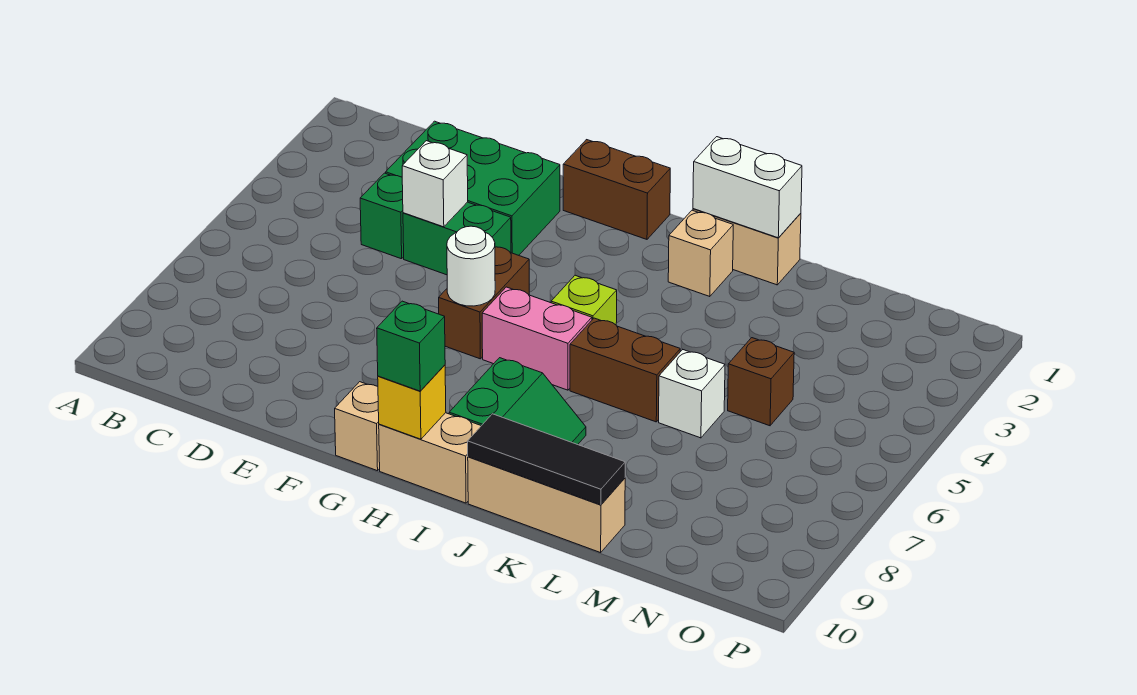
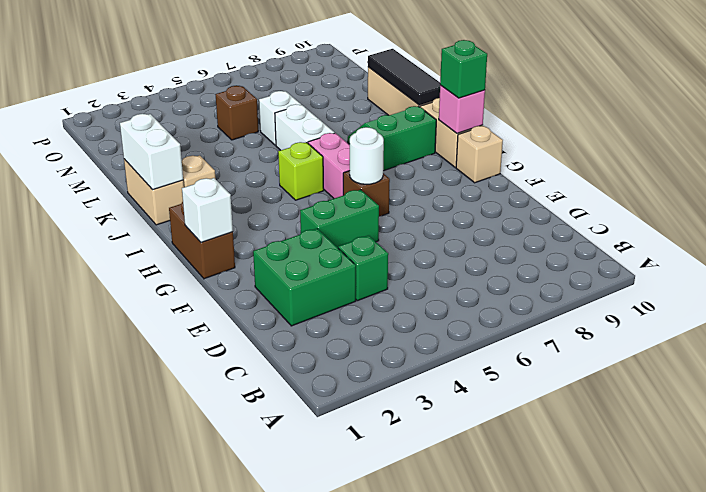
green brick D2:F3 level 1 -> green brick D2:E3 level 1
green brick E4:F4 level 1 -> green brick F4:F5 level 1
white brick E4 level 2 -> white brick G1 level 2
brown brick G5:G6 level 1 -> brown brick G6 level 1
yellow brick H10 level 2 -> pink brick H10 level 2
brown brick J6:K6 level 1 -> white brick J6:K6 level 1

